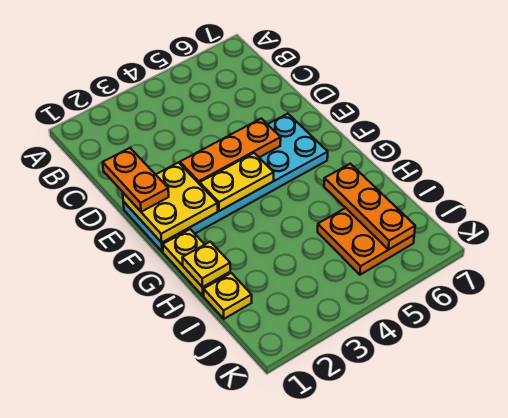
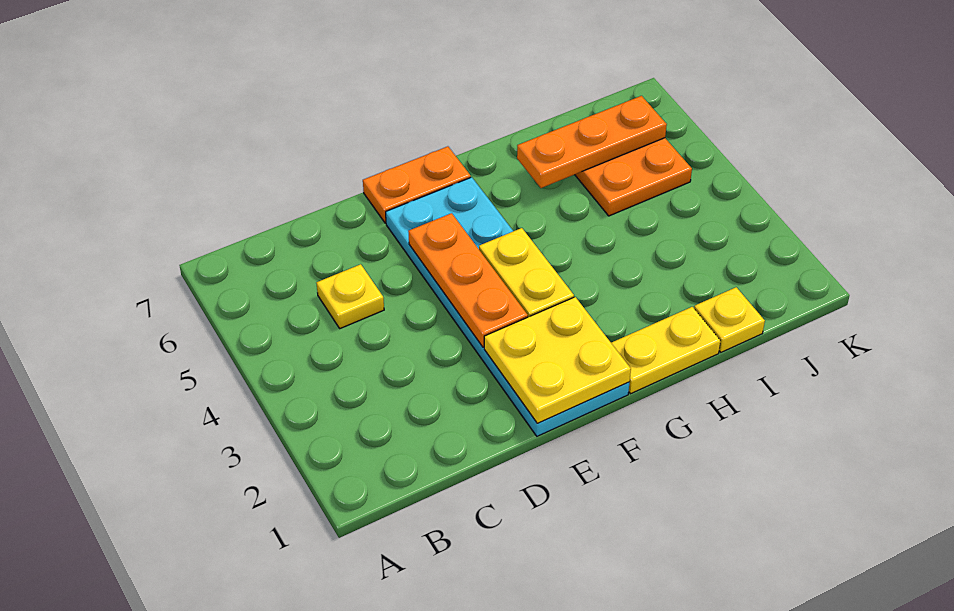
orange plate D1:E1 level 3 -> orange plate E7:F7 level 1
yellow plate H1 level 2 -> yellow plate C5 level 1

